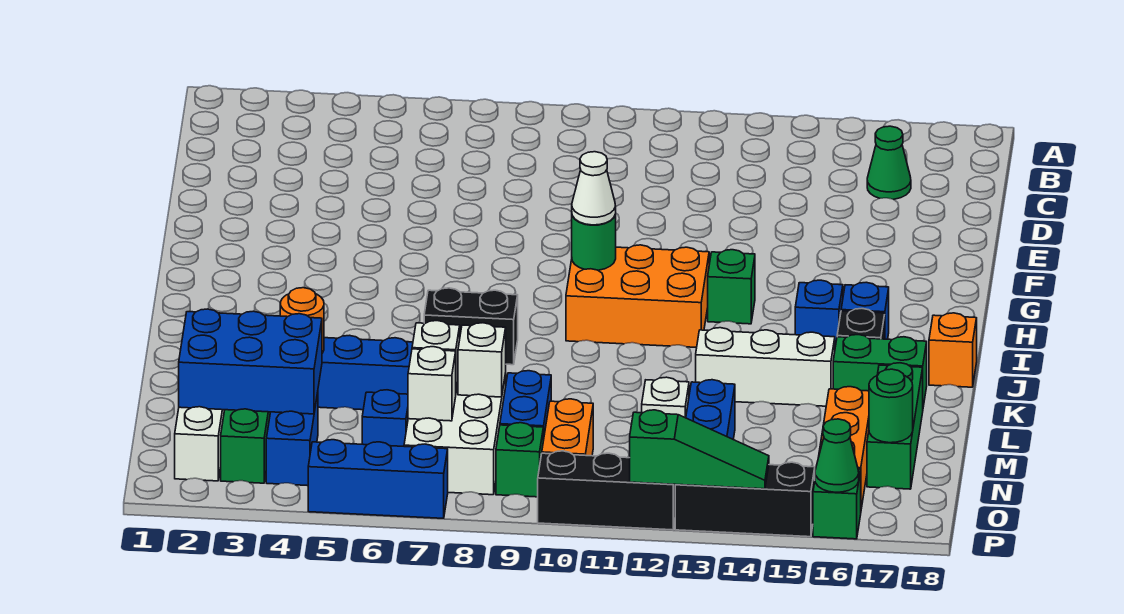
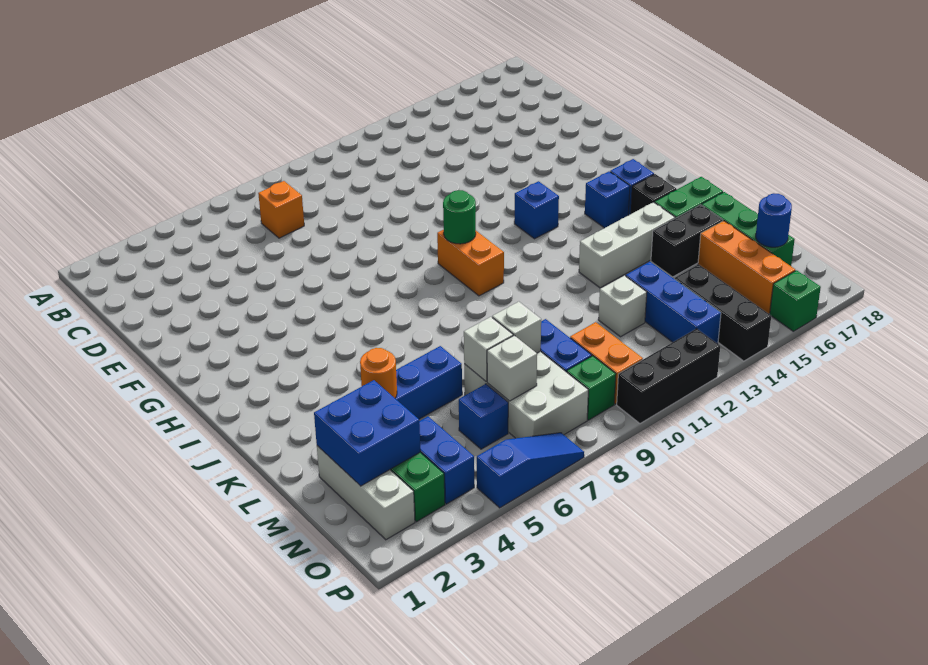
green cone C16 level 1 -> none
orange brick H10:I12 level 1 -> orange brick H10:I10 level 1
white cone H10 level 3 -> none
green brick H13 level 1 -> blue brick H13 level 1
black brick J7:J8 level 1 -> black brick L15:L16 level 1
orange brick J18 level 1 -> orange brick C7 level 1
blue brick M2:N4 level 2 -> blue brick M2:N3 level 2
green round brick N17 level 2 -> blue round brick N17 level 2
blue brick P5:P7 level 1 -> blue slope P5:P7 level 1 top 5
green slope P12:P14 level 2 top 12 -> none
black brick P13:P15 level 1 -> black brick N14:P14 level 1
green cone P16 level 2 -> none

